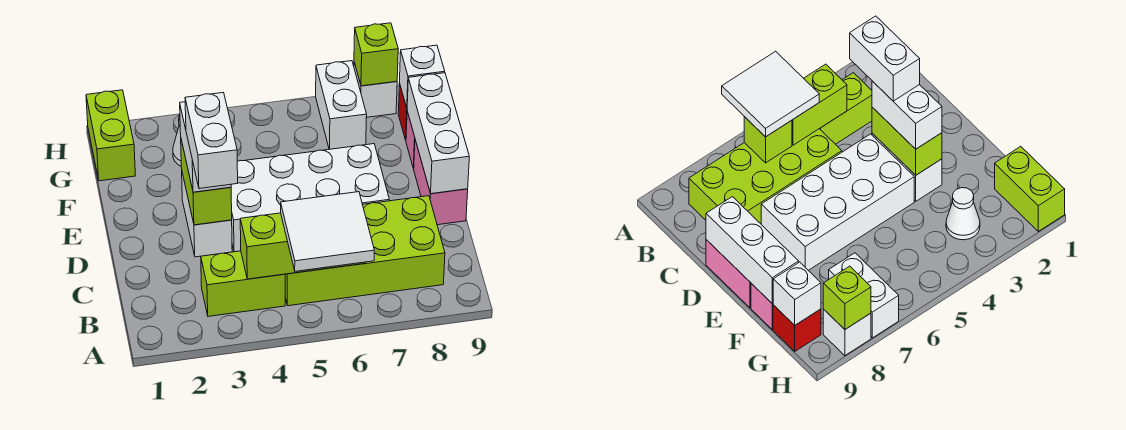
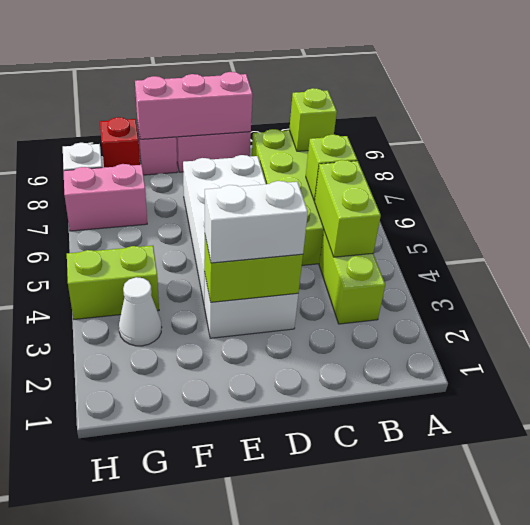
white tile A5:B6 level 3 -> none
white brick C3:D3 level 4 -> none
white brick D9:F9 level 2 -> pink brick D9:F9 level 2
lime brick G1:H1 level 1 -> lime brick G4:H4 level 1
white brick G7:H7 level 1 -> pink brick G7:H7 level 1
white brick G9 level 2 -> none
lime brick H8 level 2 -> lime brick B8 level 2

